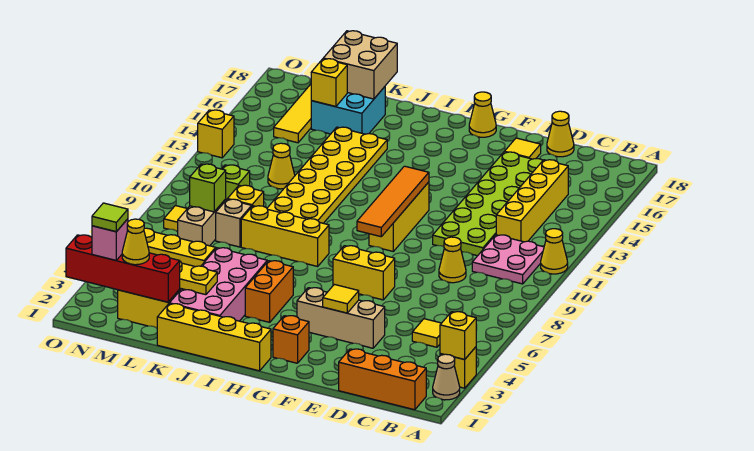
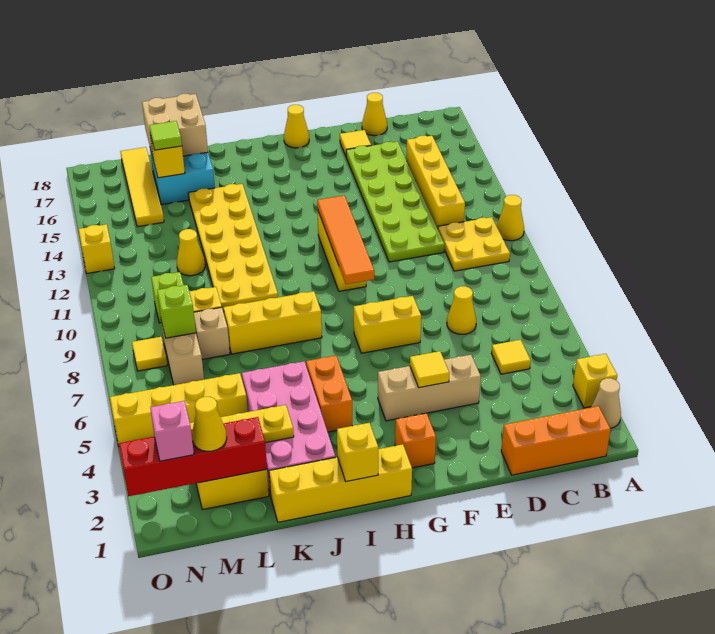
yellow brick A3 level 2 -> yellow brick I1 level 2
pink plate B10:C11 level 1 -> yellow plate B10:C11 level 1
yellow cone D9 level 1 -> yellow cone D7 level 1
lime tile N2 level 4 -> lime tile L16 level 3

